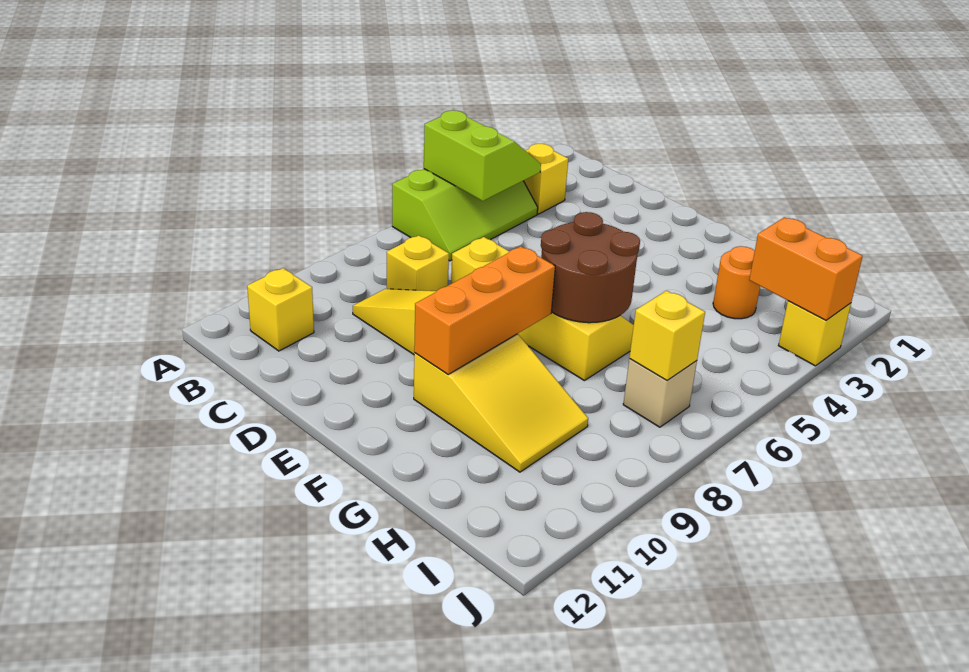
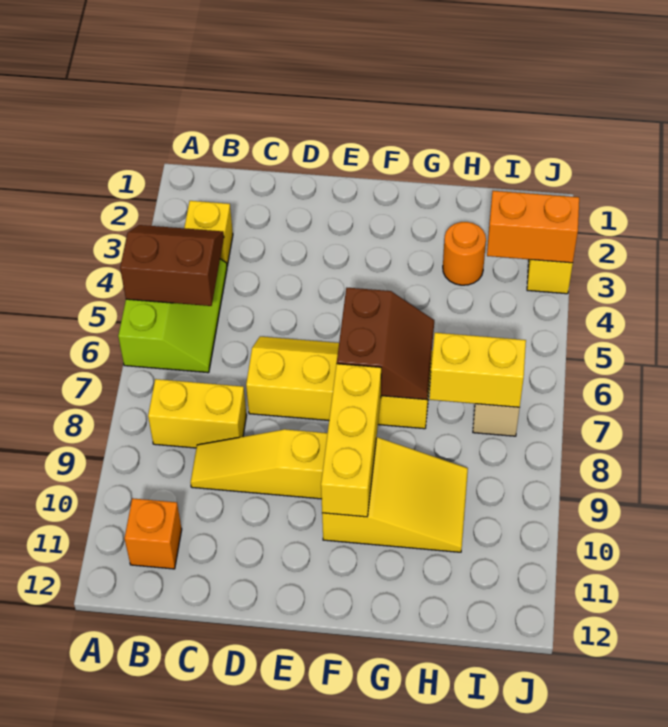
lime slope A4:B5 level 2 top 5 -> brown slope A4:B5 level 2 top 5
yellow brick B11 level 1 -> orange brick B11 level 1
yellow brick C8 level 1 -> yellow brick B8:C8 level 1
brown round brick F6:G7 level 2 -> brown slope F6:G7 level 2 top F
orange brick F8:F10 level 2 -> yellow brick F8:F10 level 2
yellow brick I7 level 2 -> yellow brick H7:I7 level 2

